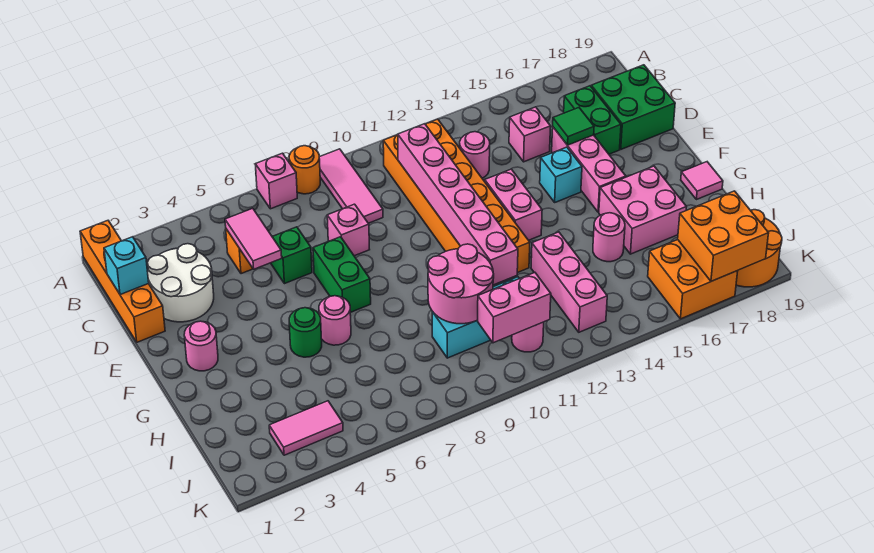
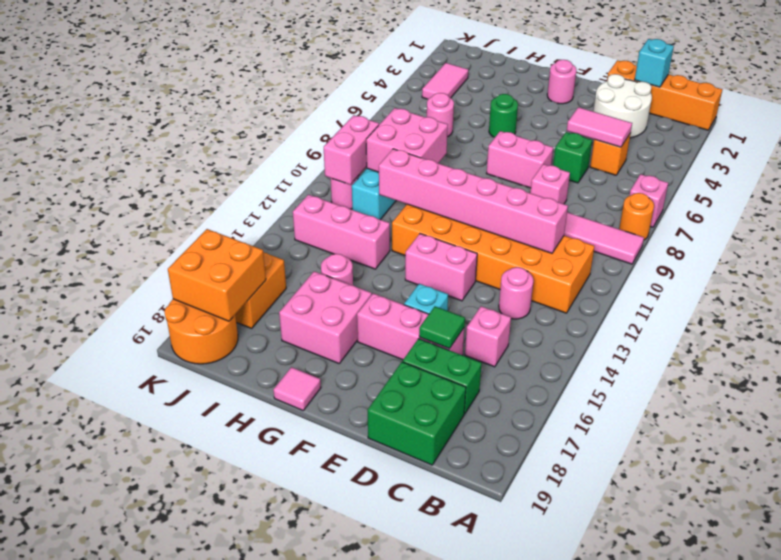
green brick E7:F7 level 1 -> pink brick E7:F7 level 1
pink round brick G6 level 1 -> pink round brick I6 level 1
pink round brick H9:I10 level 2 -> pink brick H9:I10 level 2

